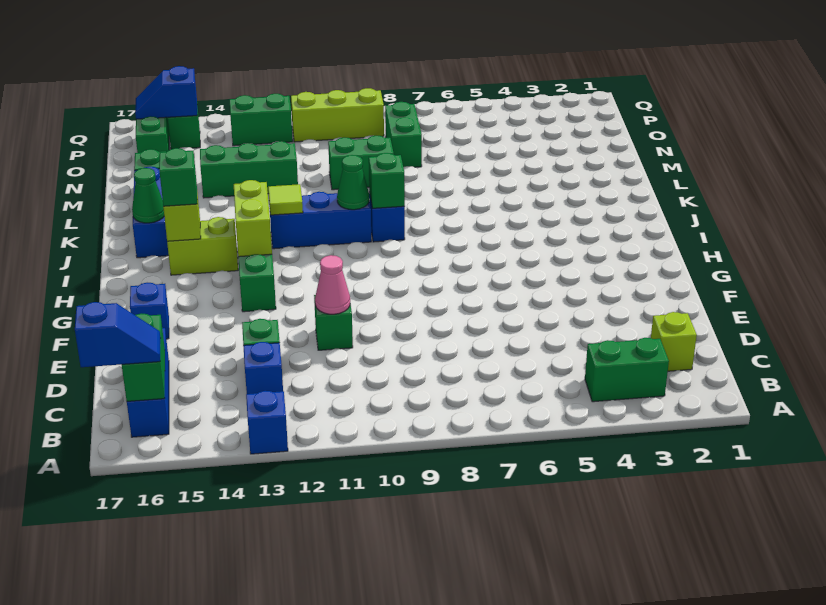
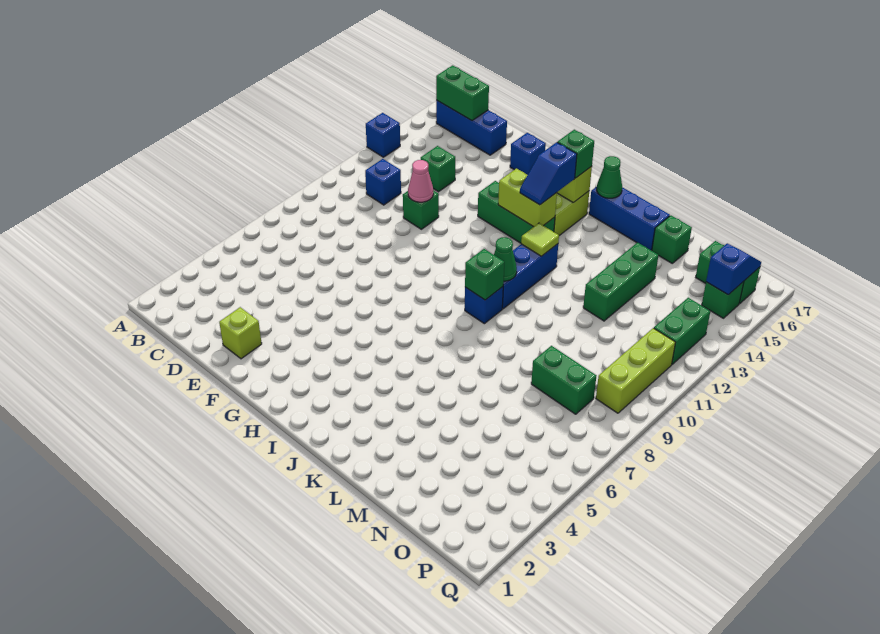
green brick B3:B4 level 1 -> none
blue slope B16:B17 level 3 top 17 -> blue slope I13:I14 level 3 top 14
lime brick C2 level 1 -> lime brick E2 level 1
blue brick C13 level 1 -> blue brick C11 level 1
green brick M9:M10 level 1 -> none

